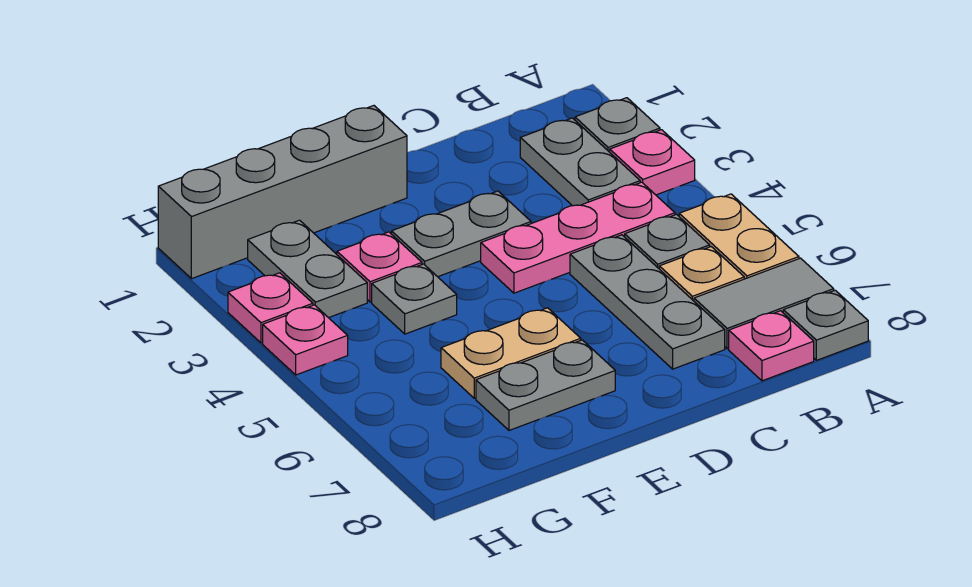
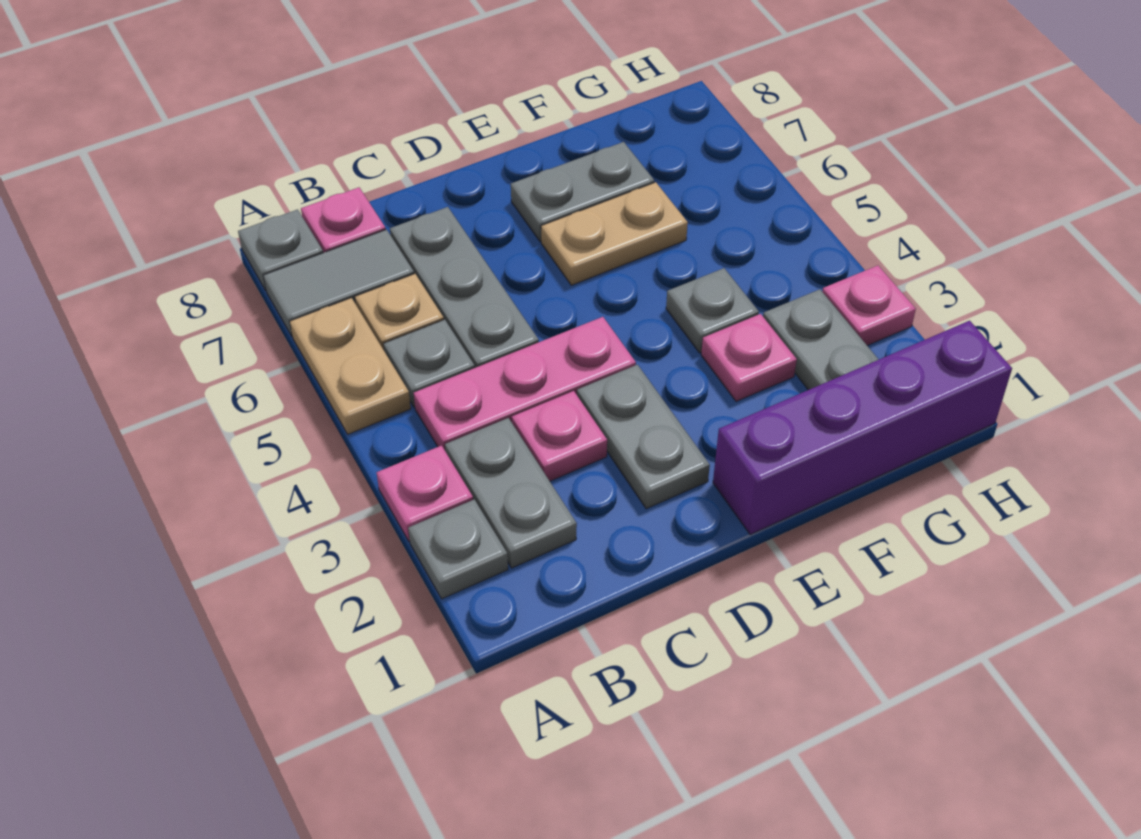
grey plate D3:E3 level 1 -> grey plate D2:D3 level 1
grey brick E1:H1 level 1 -> purple brick E1:H1 level 1
pink plate H4 level 1 -> pink plate C3 level 1

